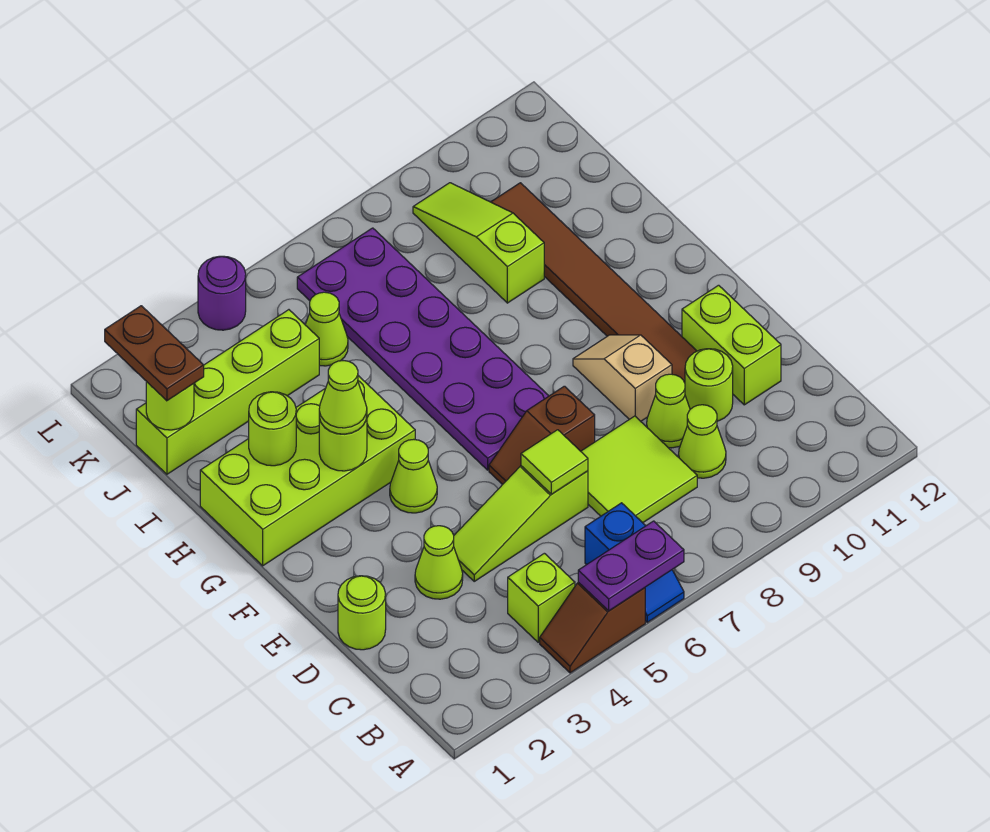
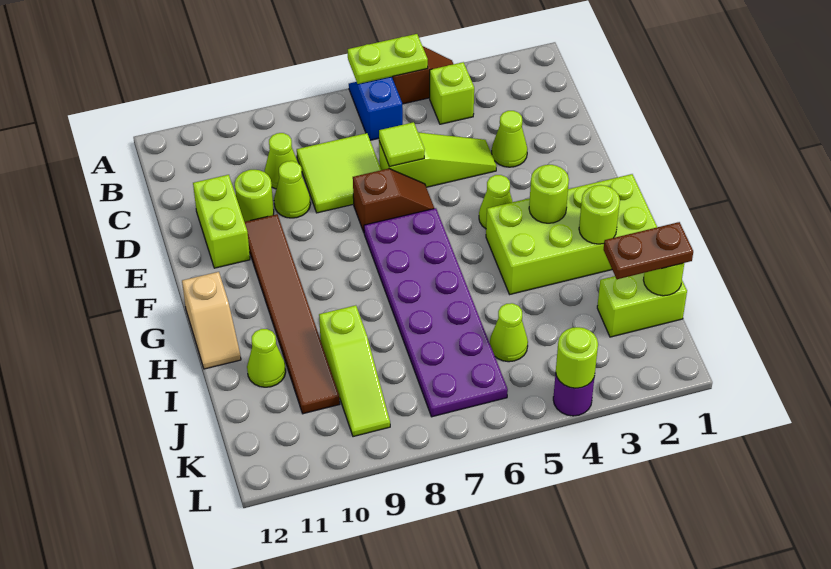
purple plate A5:A6 level 2 -> lime plate A5:A6 level 2
lime round brick D1 level 1 -> lime round brick L4 level 2
tan slope E9:F9 level 1 top E -> tan slope G12:H12 level 1 top G
lime cone G3 level 3 -> lime cone I11 level 1
lime brick J1:J4 level 1 -> lime brick J1:J2 level 1
brown plate J1:K1 level 3 -> brown plate J1:J2 level 3

